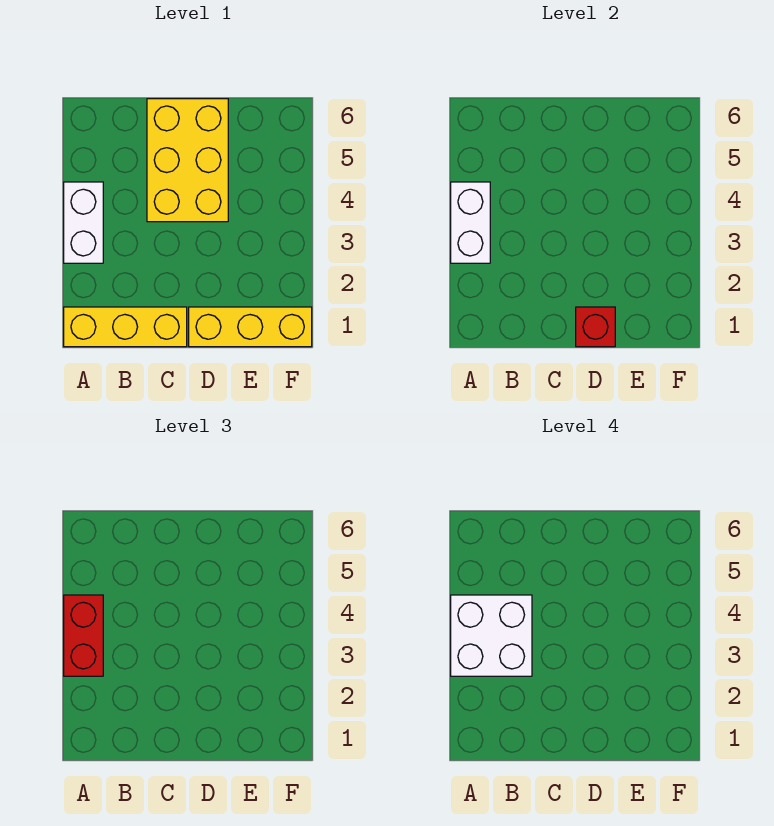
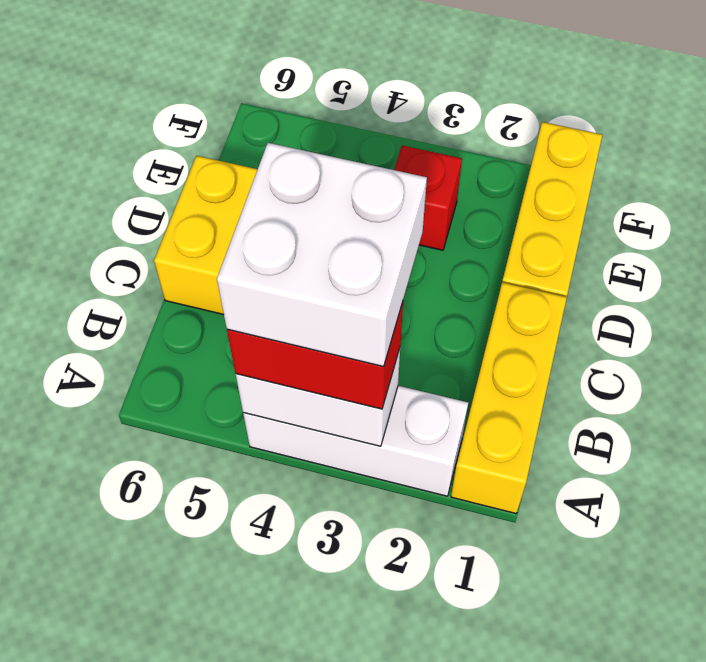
white brick A3:A4 level 1 -> white brick A2:A4 level 1
red brick D1 level 2 -> red brick E3 level 1

